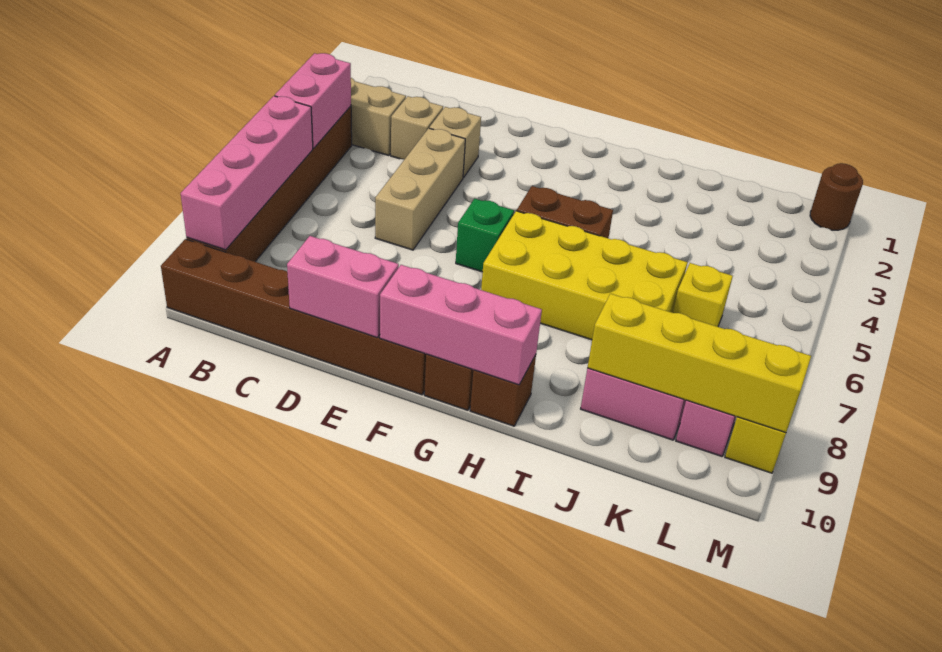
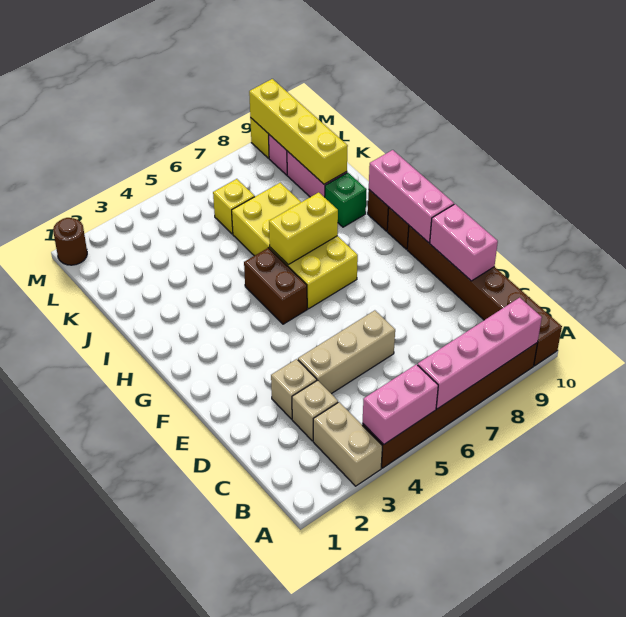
green brick F6 level 1 -> green brick I9 level 1
none -> yellow brick H6:H7 level 2

